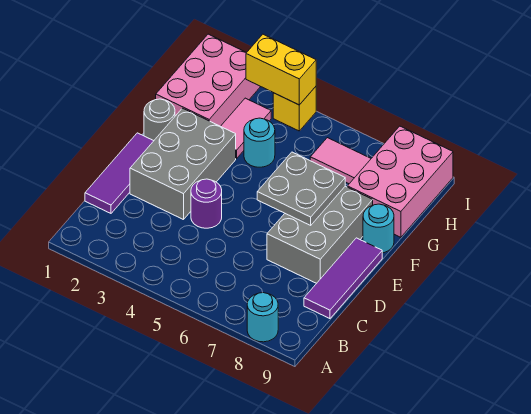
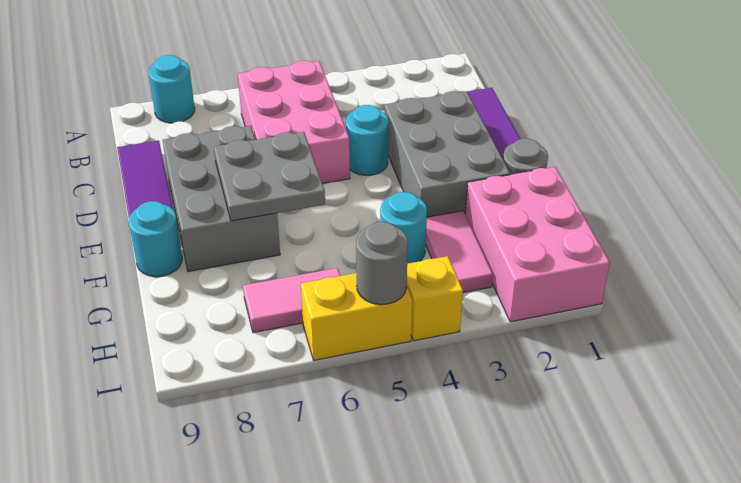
purple round brick D4 level 1 -> cyan round brick D4 level 1
pink brick G8:I9 level 1 -> pink brick B5:D6 level 1
yellow brick I3:I4 level 2 -> yellow brick I5:I6 level 1
none -> grey round brick I5 level 2

